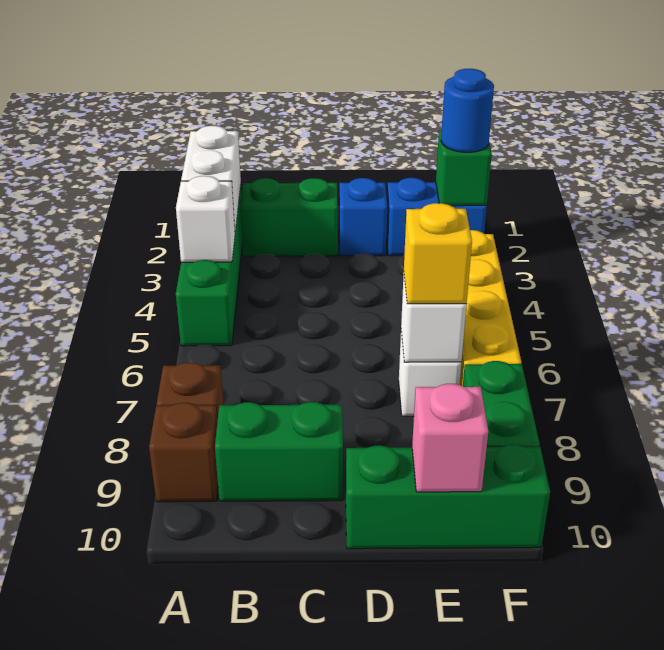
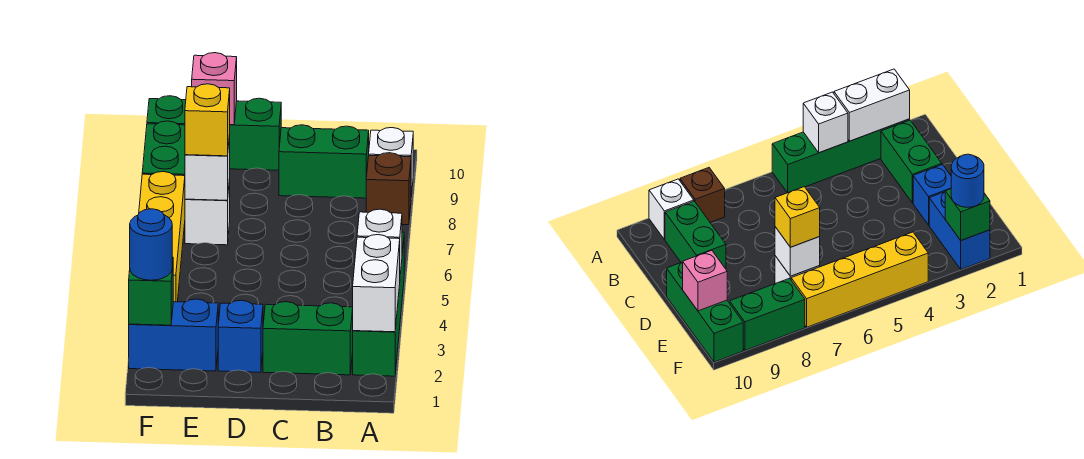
brown brick A9 level 1 -> white brick A9 level 1

